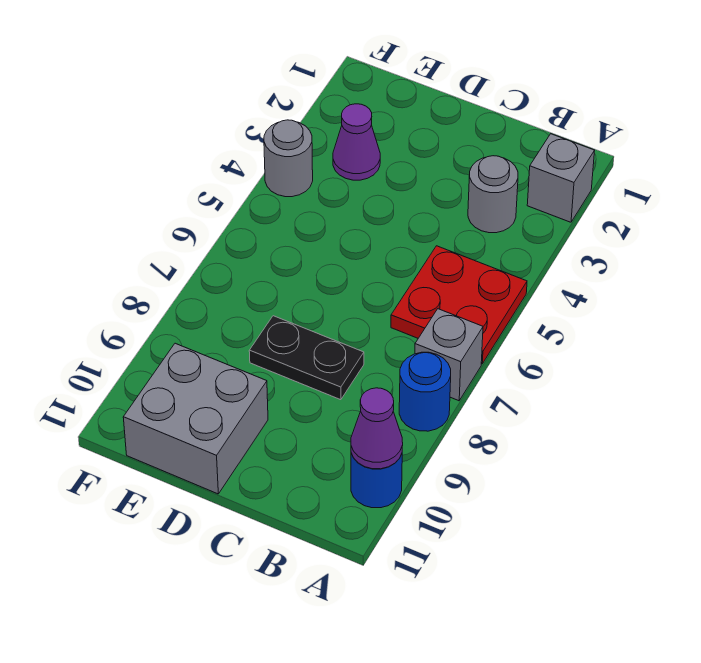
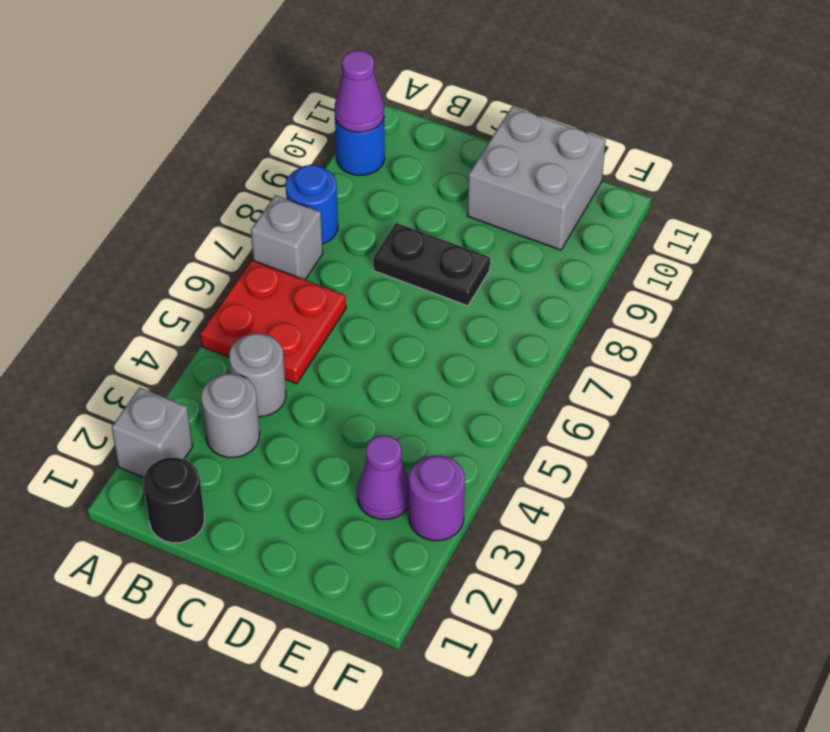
none -> black round brick B1 level 1
none -> purple round brick F3 level 1
grey round brick F4 level 1 -> grey round brick B4 level 1

